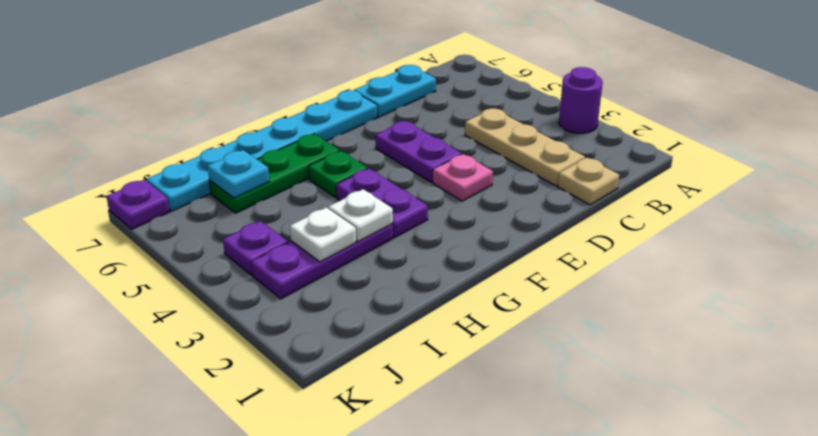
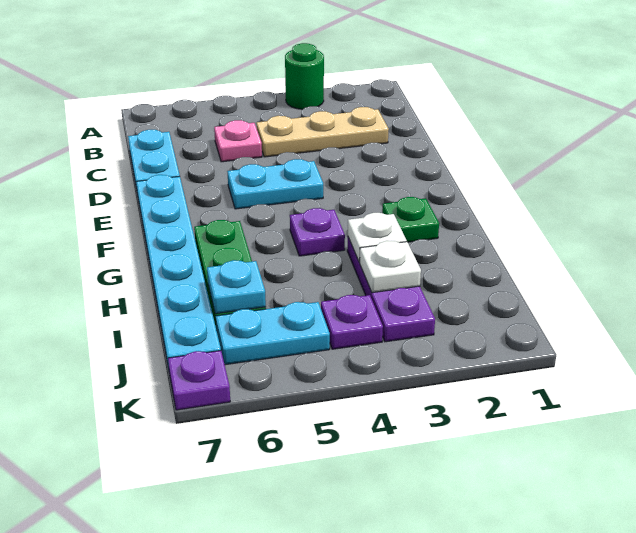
purple round brick A3 level 1 -> green round brick A3 level 1
tan plate C1 level 1 -> none
pink plate E3 level 1 -> pink plate C5 level 1
purple plate E4:E5 level 1 -> cyan plate E4:E5 level 1
purple plate G3:G4 level 1 -> purple plate G4 level 1
green plate G5 level 1 -> green plate G2 level 1
none -> cyan plate J5:J6 level 1

